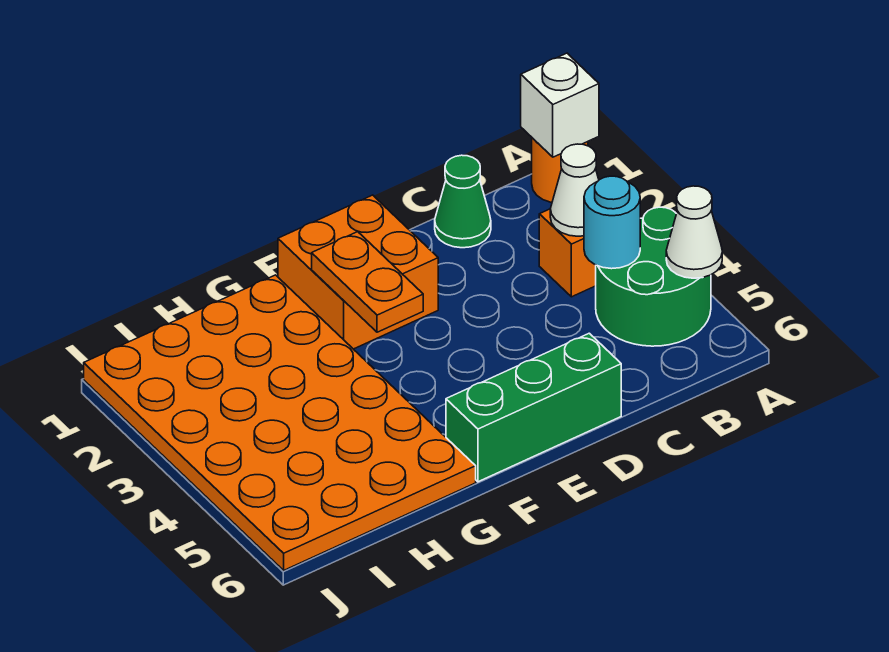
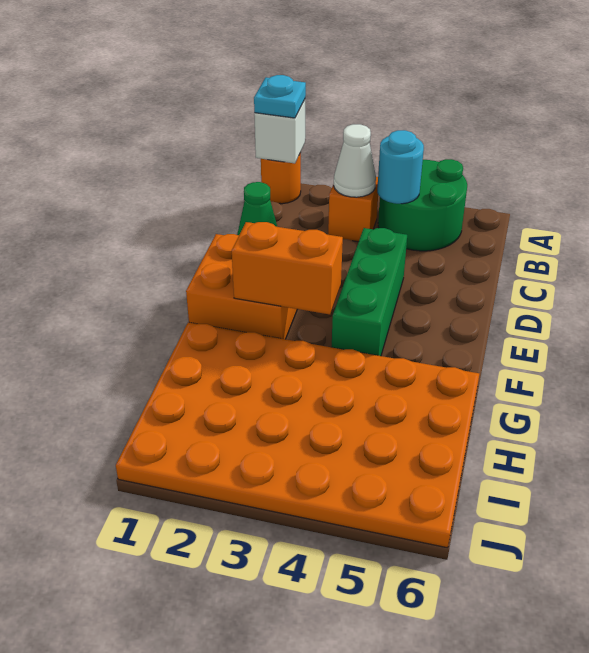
none -> cyan plate A1 level 3
white cone A5 level 2 -> none
green brick D6:F6 level 1 -> green brick D4:F4 level 1
orange plate F2:F3 level 2 -> orange brick F2:F3 level 2

